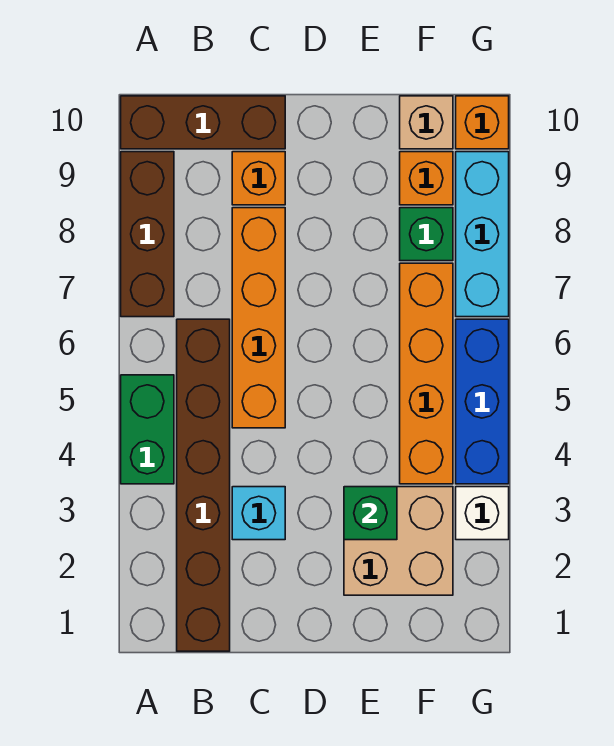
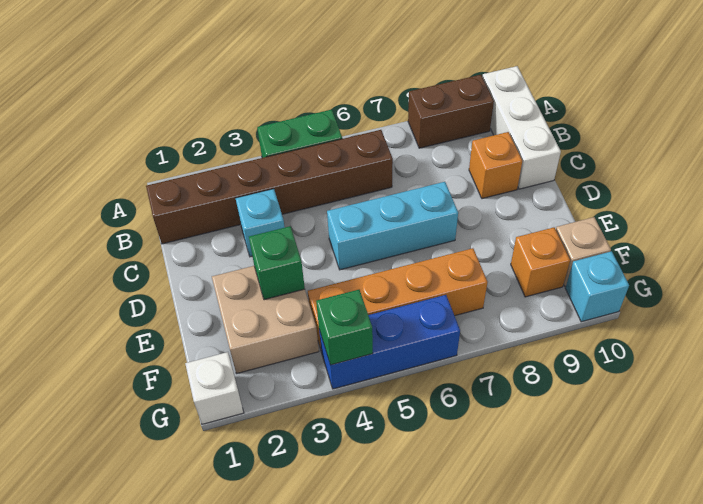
brown brick A7:A9 level 1 -> brown brick A8:A9 level 1
brown brick A10:C10 level 1 -> white brick A10:C10 level 1
orange brick C5:C8 level 1 -> none
green brick F8 level 1 -> green brick G4 level 2
white brick G3 level 1 -> white brick G1 level 1
cyan brick G7:G9 level 1 -> cyan brick D5:D7 level 1
orange brick G10 level 1 -> cyan brick G10 level 1

